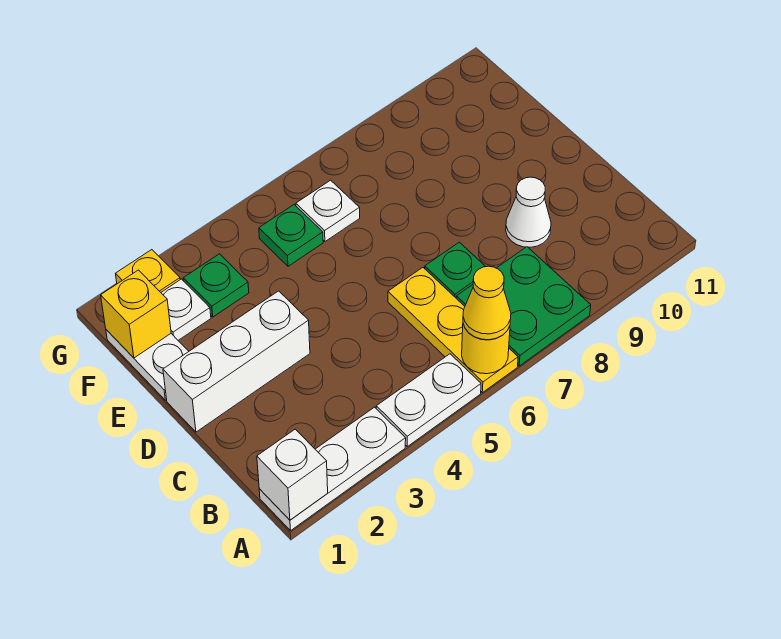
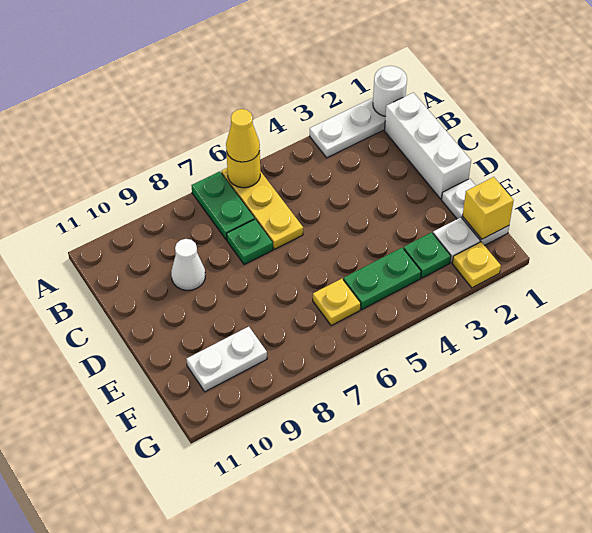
white brick A1 level 2 -> white round brick A1 level 2
white plate A4:A5 level 1 -> white plate F9:F10 level 1
green plate A7:B8 level 1 -> green plate A7:B7 level 1
white brick D1:D3 level 1 -> white brick B1:D1 level 1
green plate F5 level 1 -> green plate F4:F5 level 1
white plate F6 level 1 -> yellow plate F6 level 1

